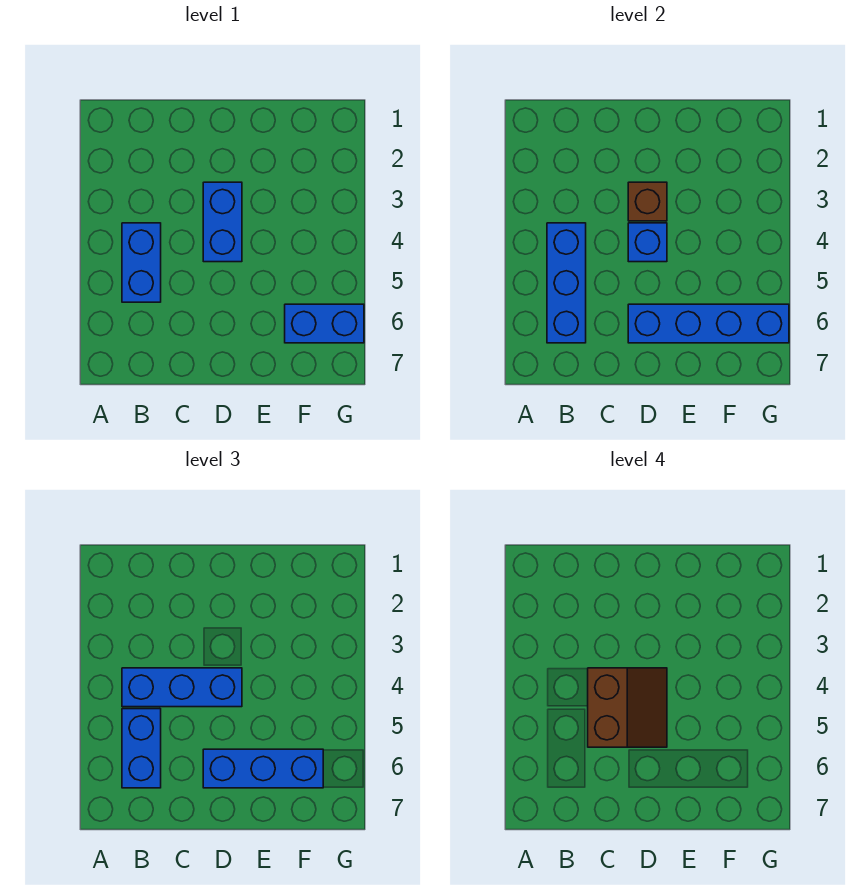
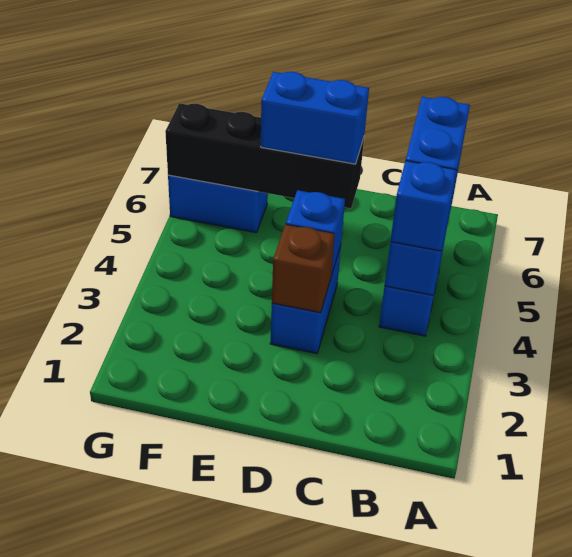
blue brick B4:D4 level 3 -> blue brick B4 level 3
brown slope C4:D5 level 4 top C -> none
blue brick D6:G6 level 2 -> black brick D6:G6 level 2
blue brick D6:F6 level 3 -> blue brick D6:E6 level 3

